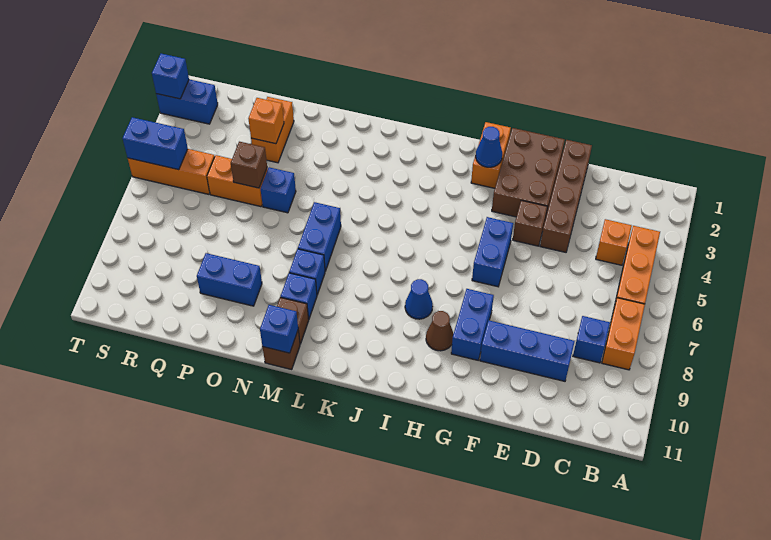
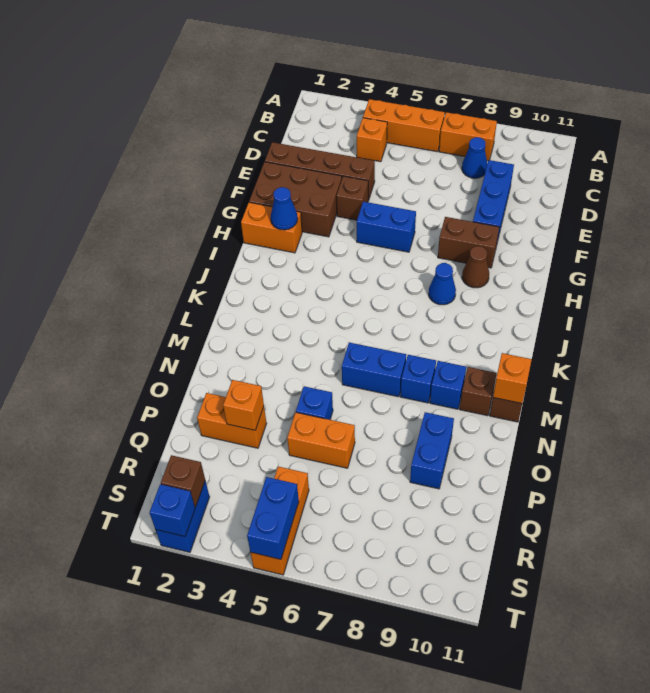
blue brick C8 level 1 -> blue cone C8 level 1
blue brick G8:G9 level 1 -> brown brick G8:G9 level 1
blue brick M11 level 2 -> orange brick M11 level 2
orange brick P5:Q5 level 1 -> orange brick P5:P6 level 1
brown brick P5 level 2 -> brown brick S2 level 2

